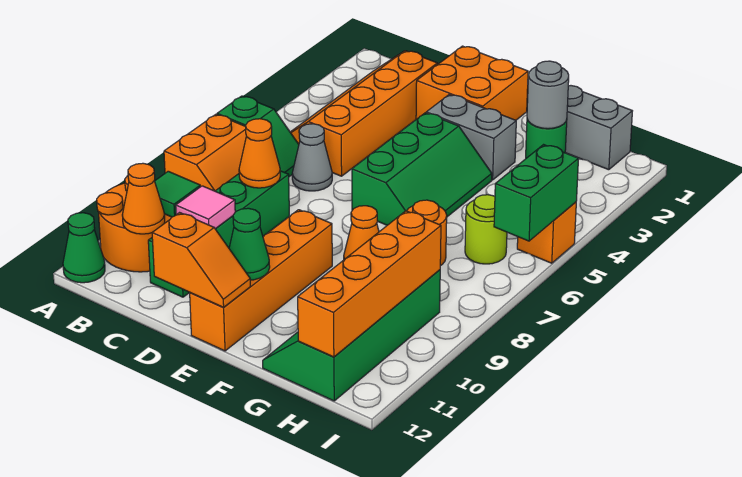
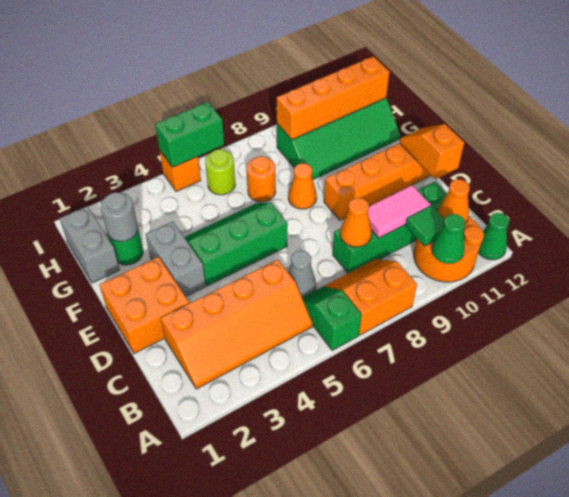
pink tile C10 level 2 -> pink tile C9:C10 level 2
green cone E11 level 2 -> green cone A10 level 2

